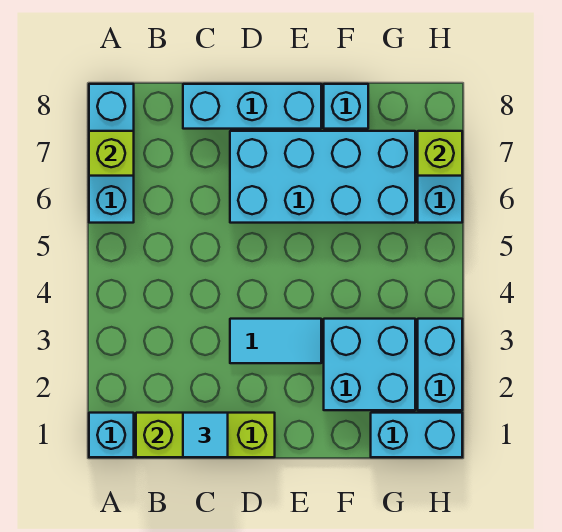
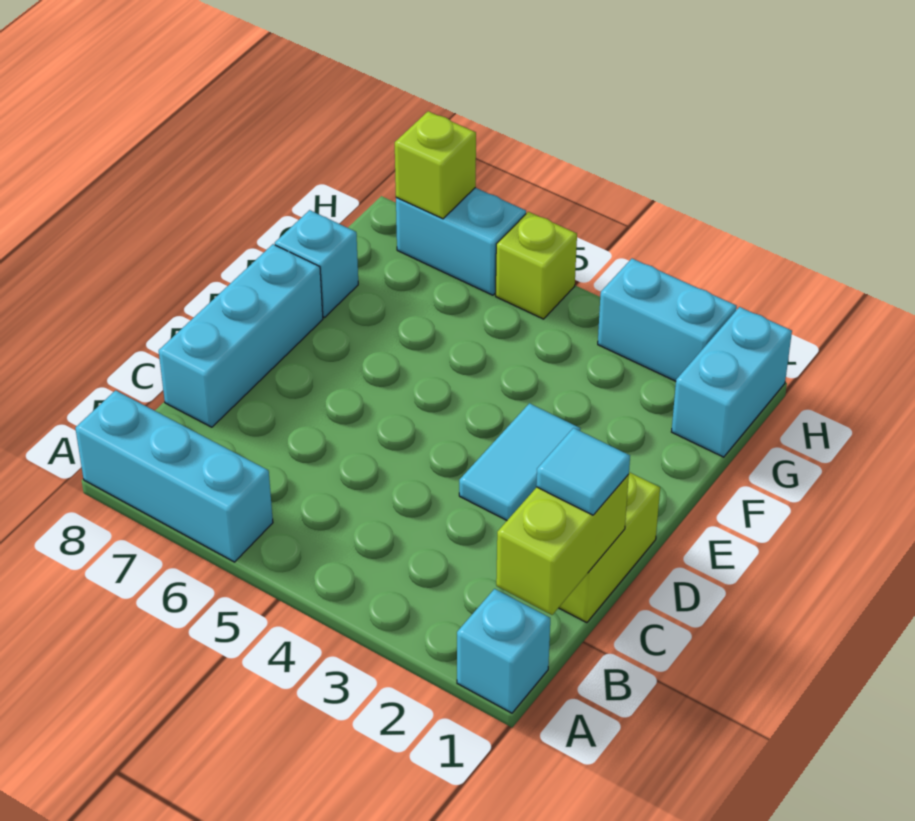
lime brick A7 level 2 -> lime brick H5 level 1
cyan brick D6:G7 level 1 -> none
cyan brick F2:G3 level 1 -> none

